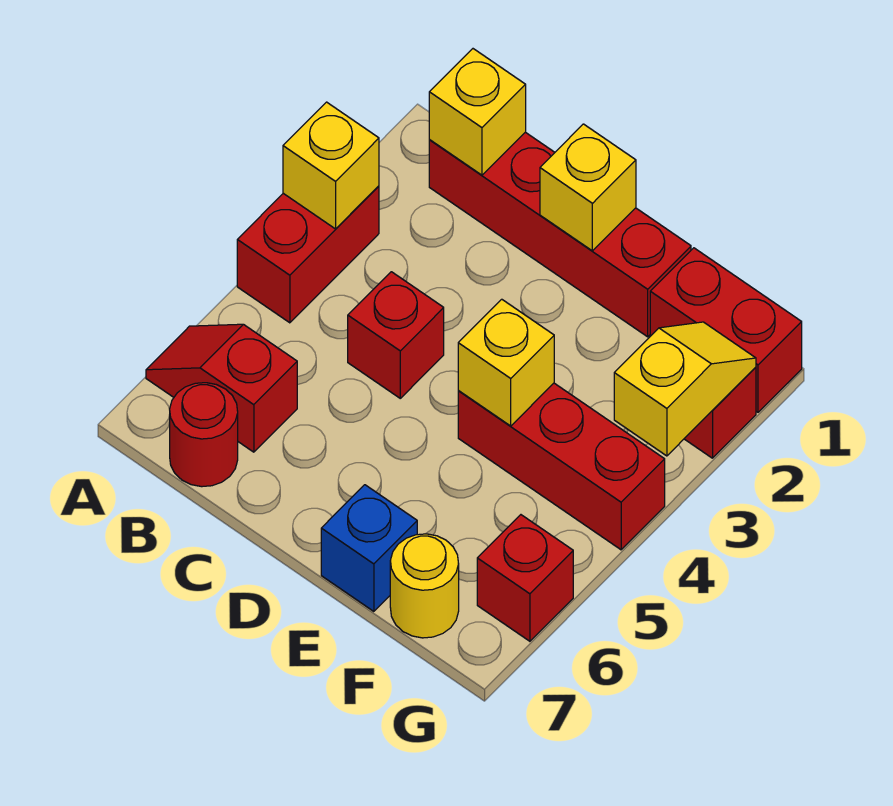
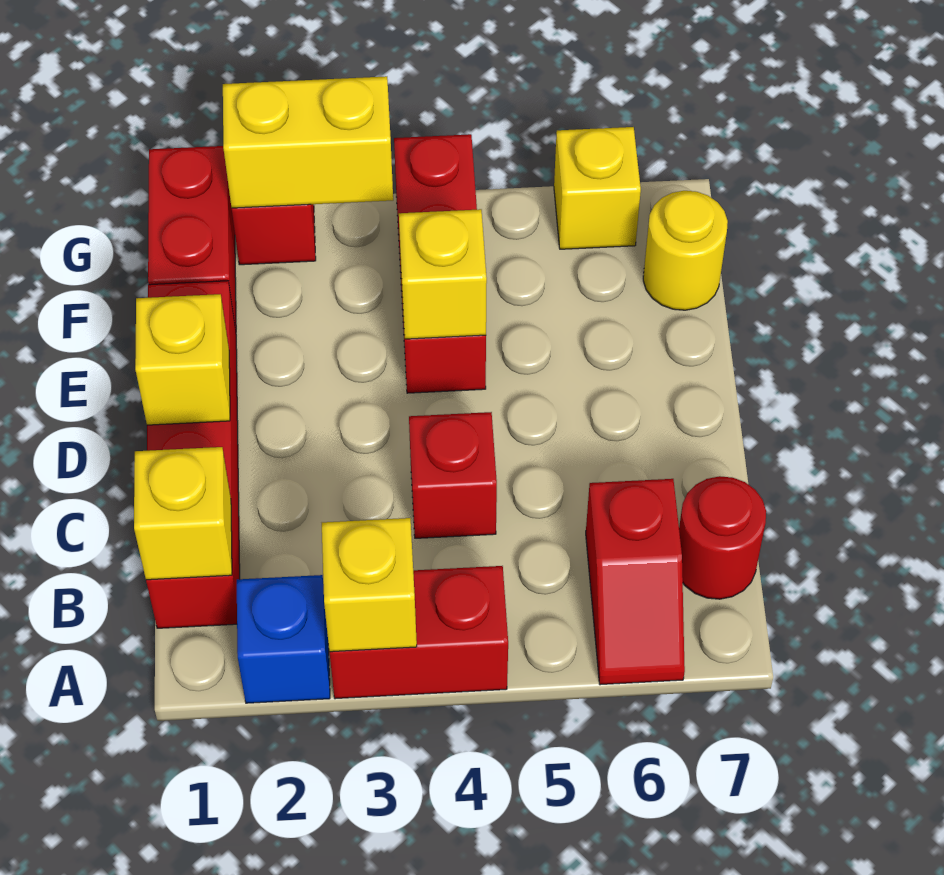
blue brick E7 level 1 -> blue brick A2 level 1
yellow slope G2:G3 level 2 top 3 -> yellow brick G2:G3 level 2
red brick G6 level 1 -> yellow brick G6 level 1

